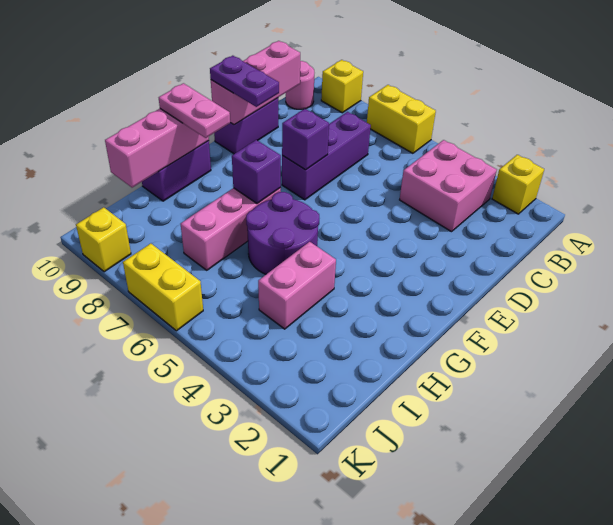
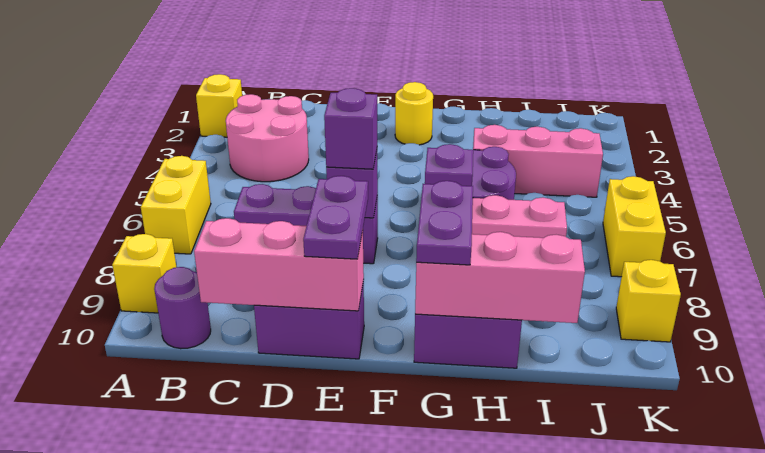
pink brick B3:C4 level 1 -> pink round brick B3:C4 level 1
pink round brick B10 level 1 -> purple round brick B10 level 1
none -> purple brick E7 level 3
none -> yellow round brick F2 level 1
pink plate G9:G10 level 3 -> purple plate G9:G10 level 3
pink brick H4:I4 level 1 -> pink brick H4:J4 level 1

